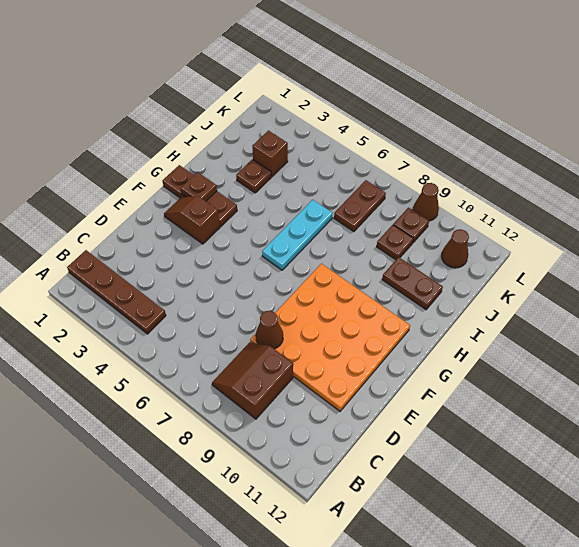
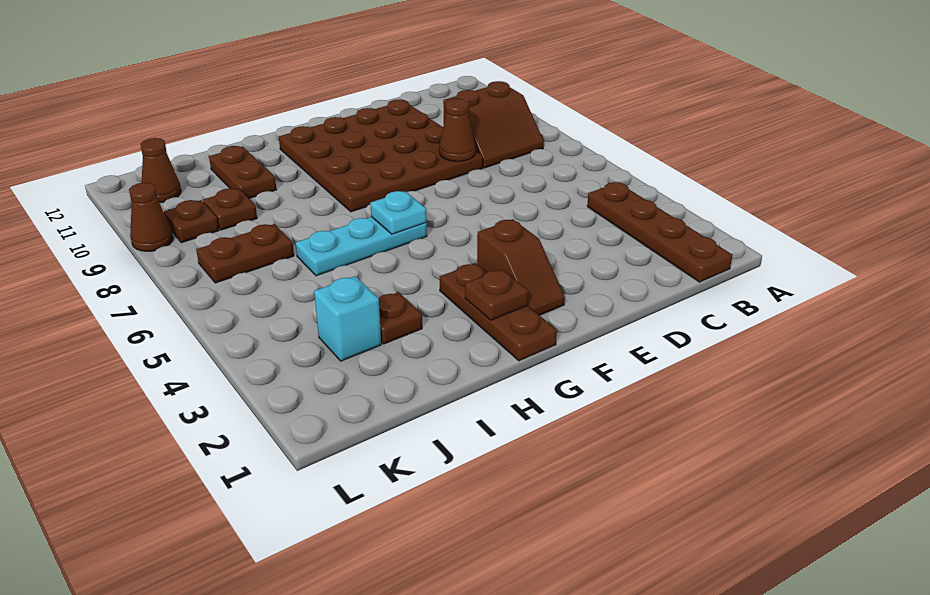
orange plate D8:G11 level 1 -> brown plate D8:G11 level 1
none -> cyan plate G6 level 2
brown brick J3 level 1 -> cyan brick J3 level 1

